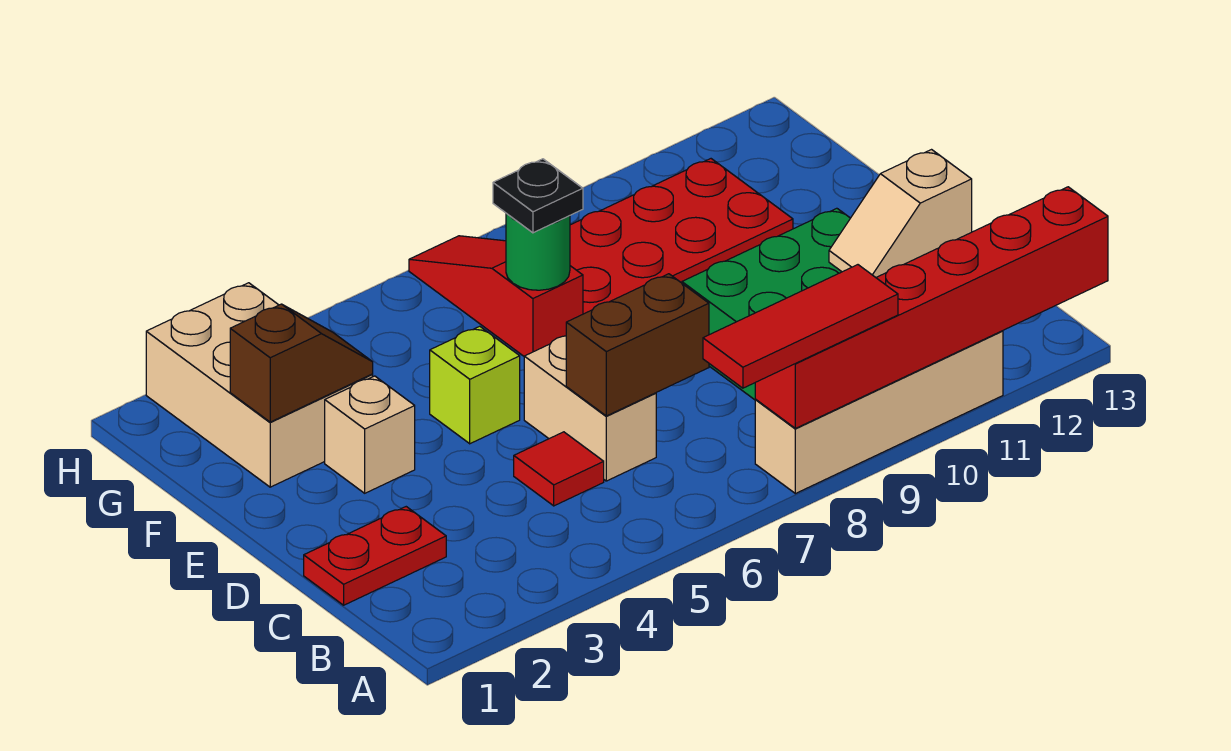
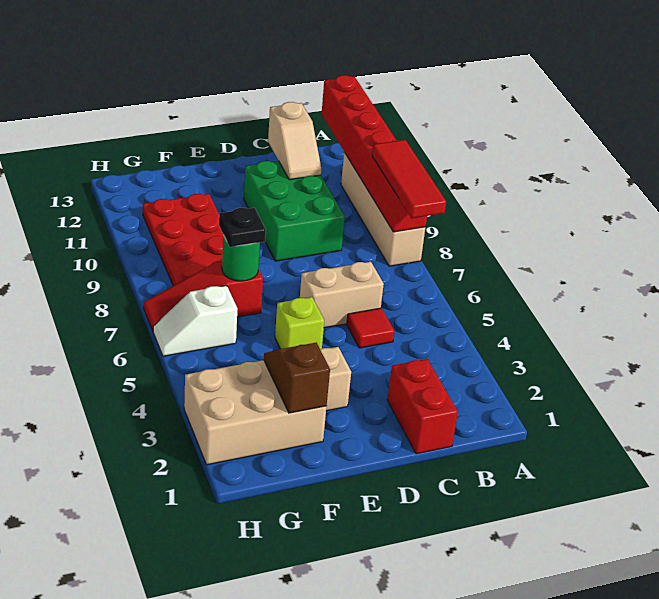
red plate C1:C2 level 1 -> red brick C1:C2 level 1
brown brick C6:C7 level 2 -> none
none -> white slope G6:H6 level 1 top G

